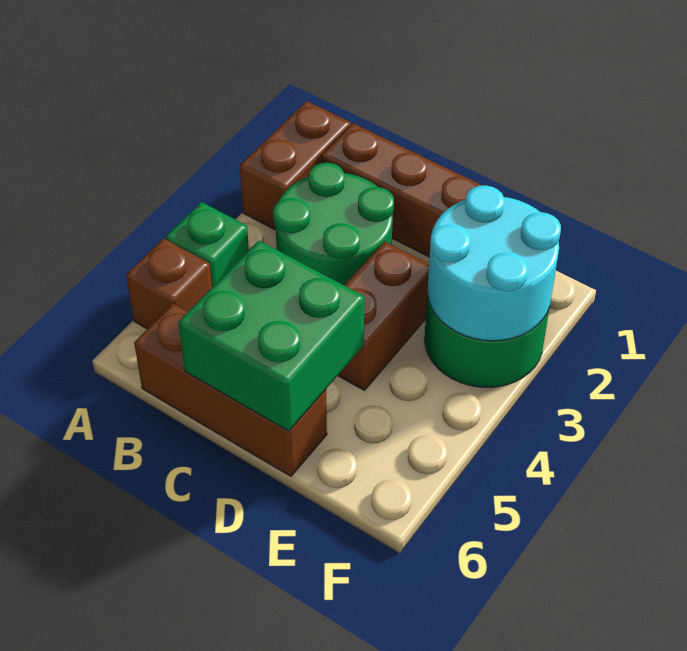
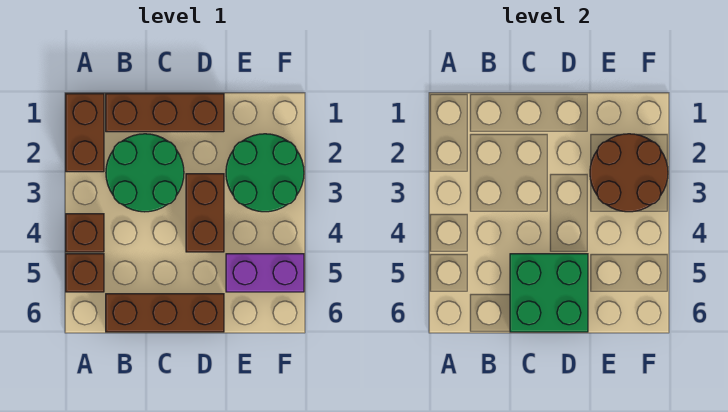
green brick A4 level 1 -> brown brick A4 level 1
cyan round brick E2:F3 level 2 -> brown round brick E2:F3 level 2
none -> purple brick E5:F5 level 1

